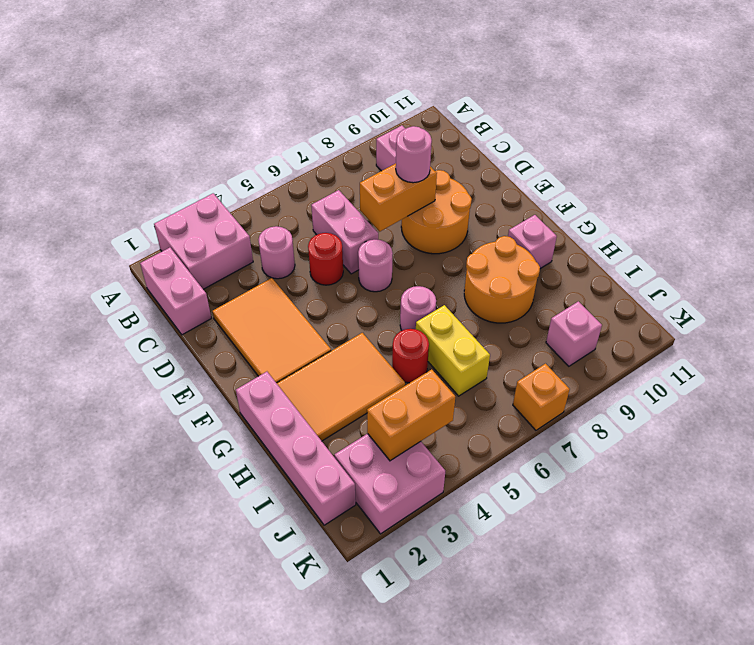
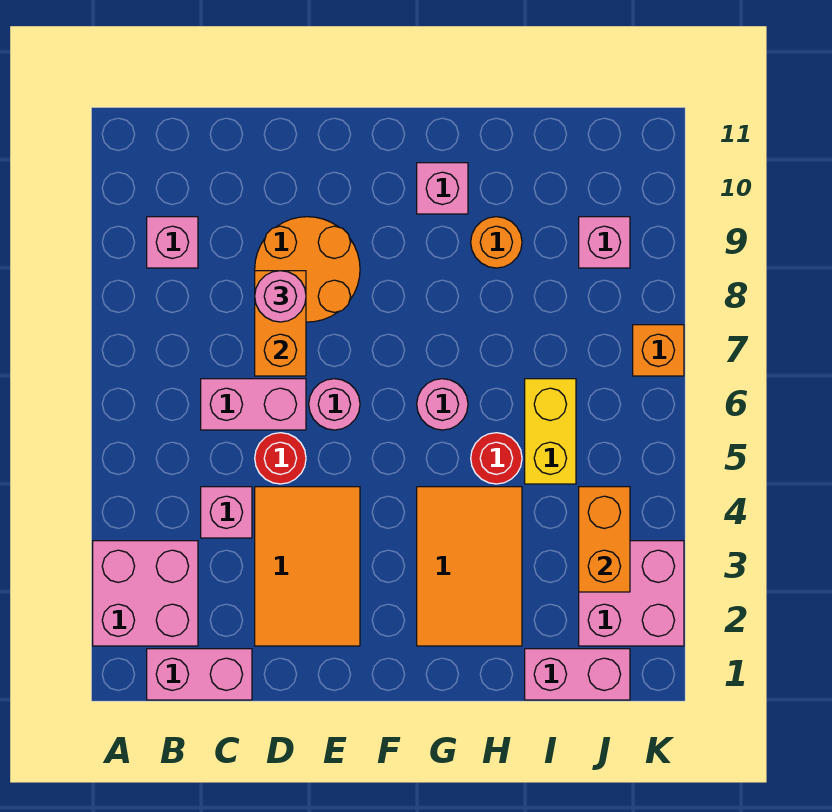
pink round brick C4 level 1 -> pink brick C4 level 1
orange tile D2:F3 level 1 -> orange tile D2:E4 level 1
pink brick G1:J1 level 1 -> pink brick I1:J1 level 1
orange round brick G8:H9 level 1 -> orange round brick H9 level 1
yellow brick H6:I6 level 1 -> yellow brick I5:I6 level 1

